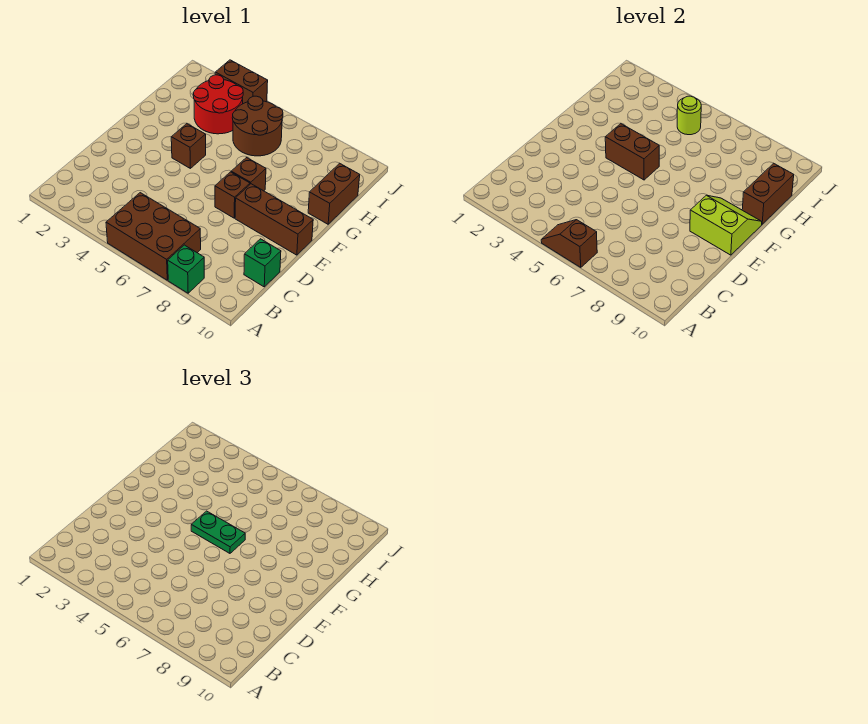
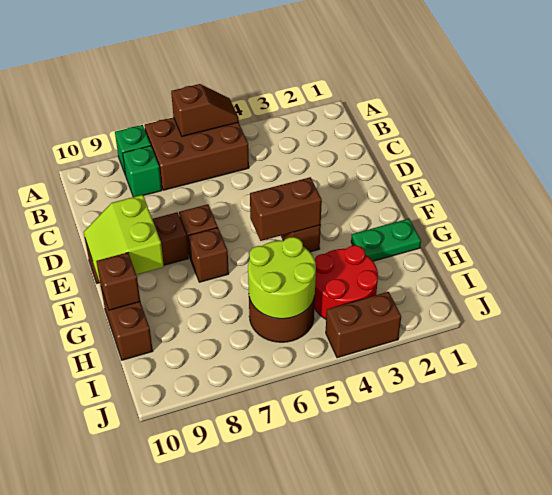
green brick C10 level 1 -> green brick B8 level 1
lime slope E9:F10 level 2 top E -> lime slope E9:F10 level 2 top 9
green plate F5:F6 level 3 -> green plate G1:G2 level 1
brown brick G10:H10 level 2 -> brown brick G10 level 2
lime round brick I5 level 2 -> lime round brick H5:I6 level 2

